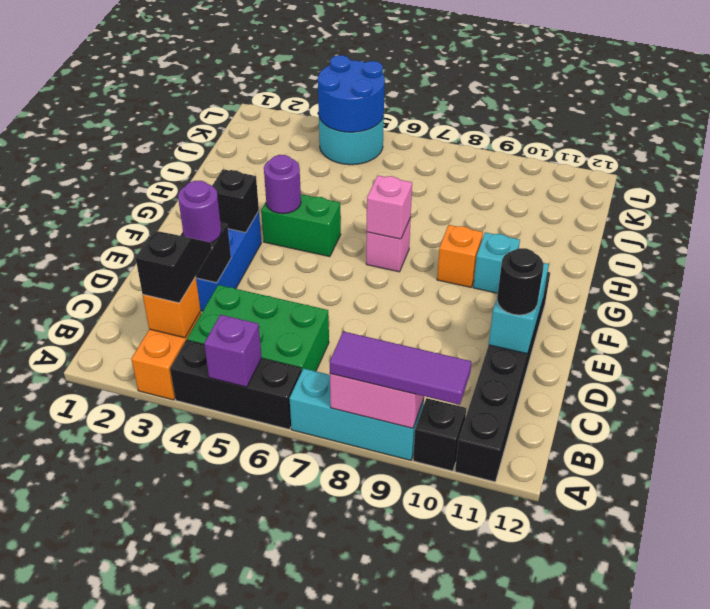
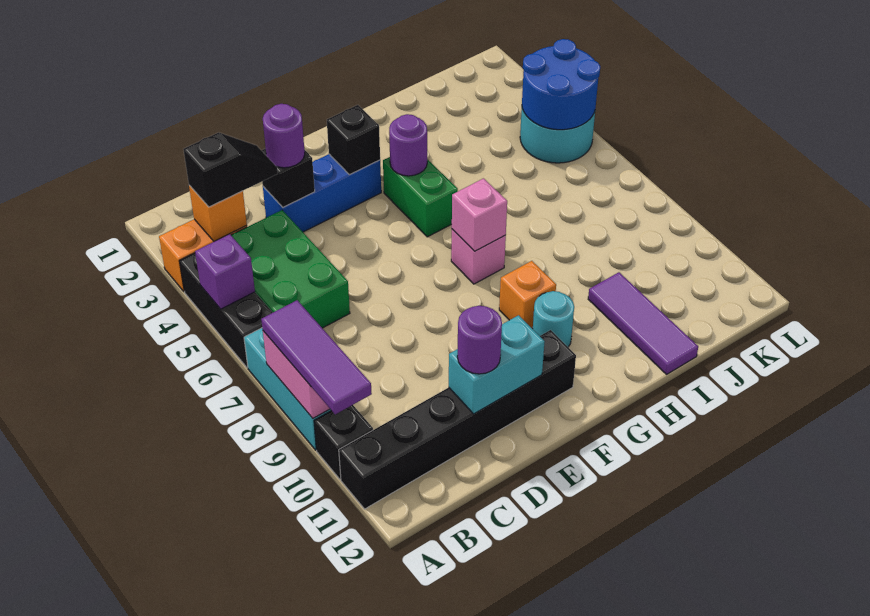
black round brick D11 level 3 -> purple round brick D11 level 3
cyan brick G10 level 1 -> cyan round brick G10 level 1
none -> purple tile I10:I12 level 1

